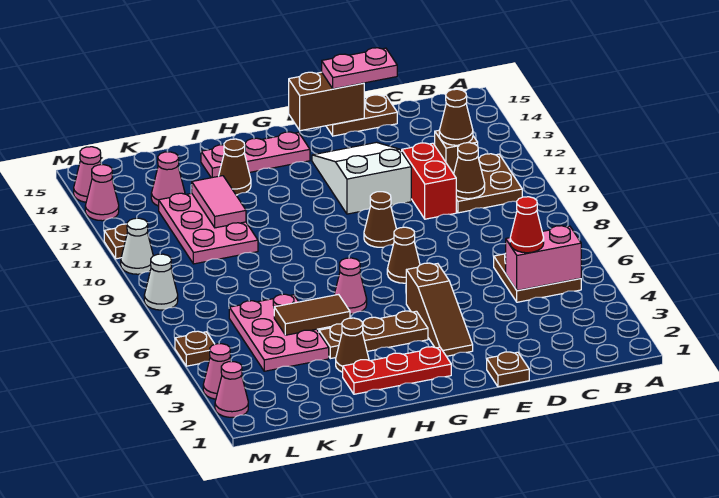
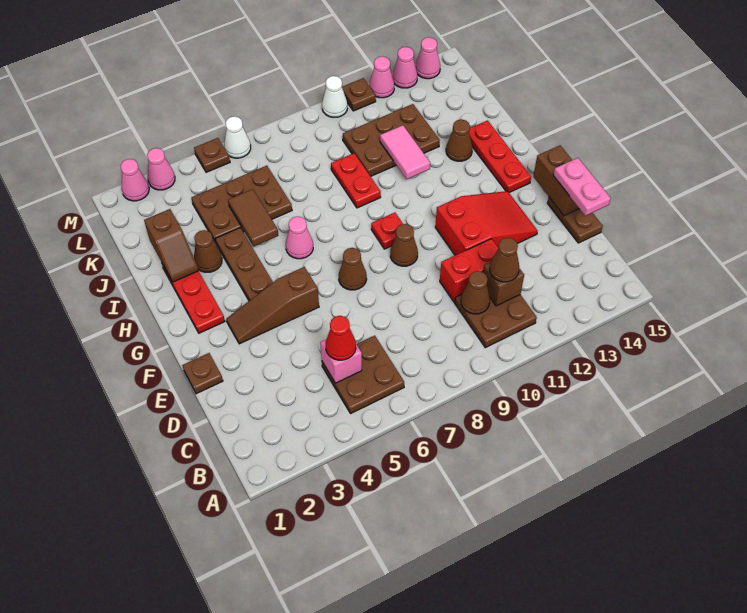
pink brick B5:C5 level 2 -> pink brick C5 level 2
white slope E11:F13 level 1 top 11 -> red slope E11:F13 level 1 top 11
none -> red plate G9 level 1
pink plate G14:I14 level 1 -> red plate G14:I14 level 1
none -> brown slope I2:J2 level 2 top J
none -> red plate I9:J9 level 1
pink plate J4:K6 level 1 -> brown plate J4:K6 level 1
pink plate J10:K12 level 1 -> brown plate J10:K12 level 1
pink tile J11:J12 level 2 -> pink tile I11:J11 level 2
pink cone K13 level 1 -> pink cone M12 level 1
white cone M8 level 1 -> white cone M6 level 1

